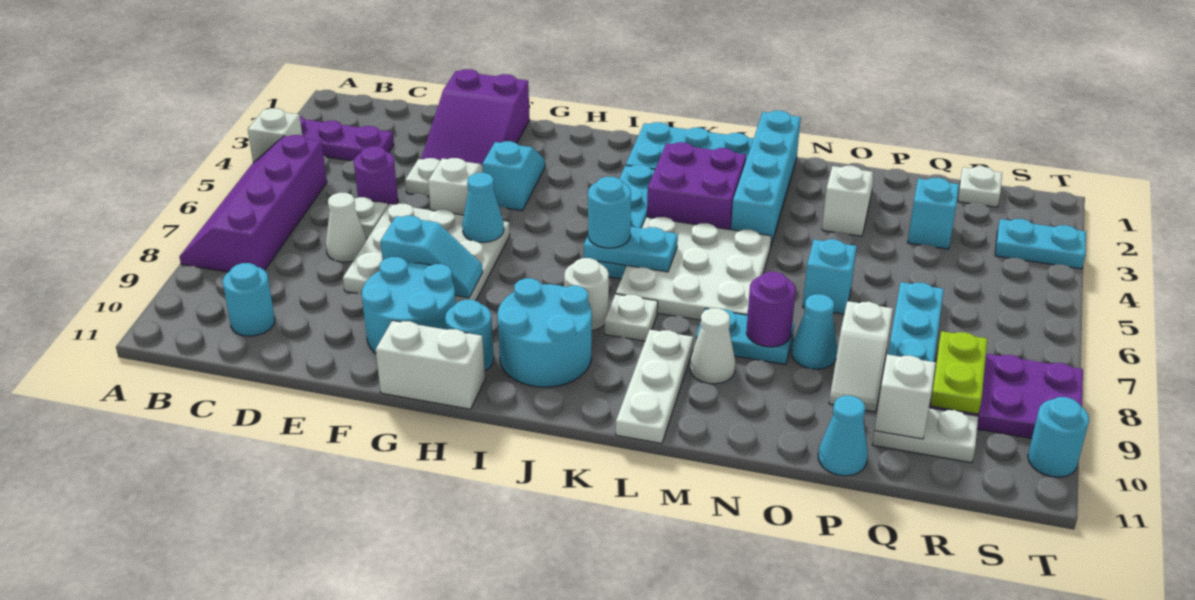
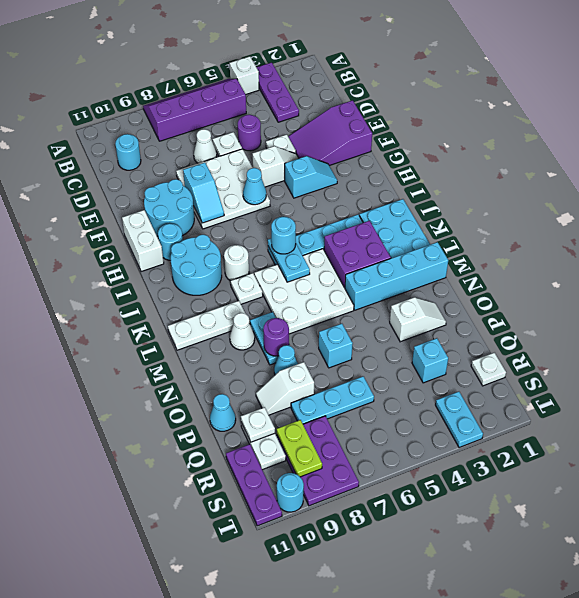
white brick Q10 level 2 -> white plate Q10 level 2
lime plate R8:R9 level 2 -> lime plate R9:S9 level 2
none -> purple plate R11:T11 level 1

